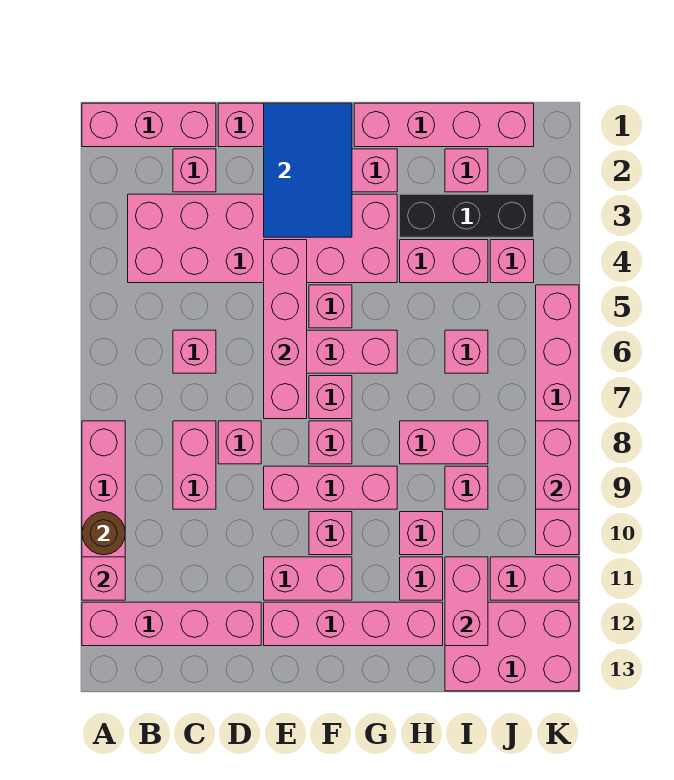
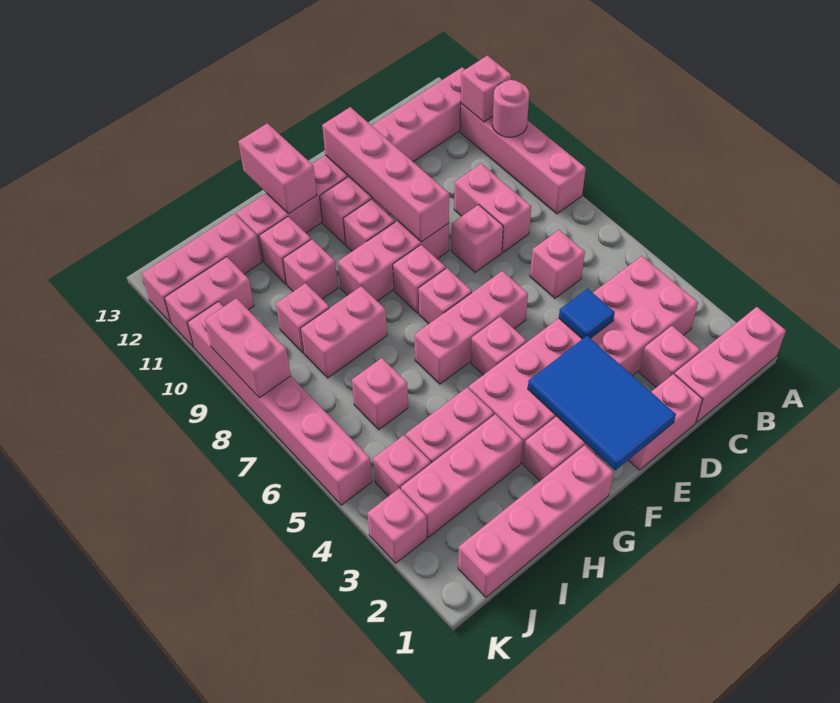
brown round brick A10 level 2 -> pink round brick A10 level 2
none -> blue tile D4 level 2
pink brick E4:E7 level 2 -> pink brick E9:E12 level 2
black brick H3:J3 level 1 -> pink brick H3:J3 level 1
pink brick I2 level 1 -> pink brick K3 level 1
pink brick I11:I12 level 2 -> pink brick G12:G13 level 2
pink brick I12:K13 level 1 -> pink brick I12:K12 level 1

